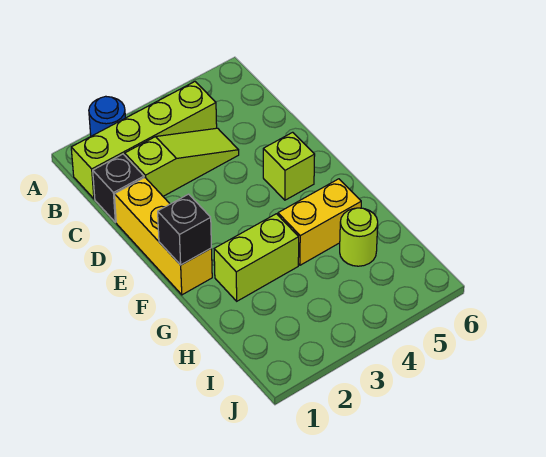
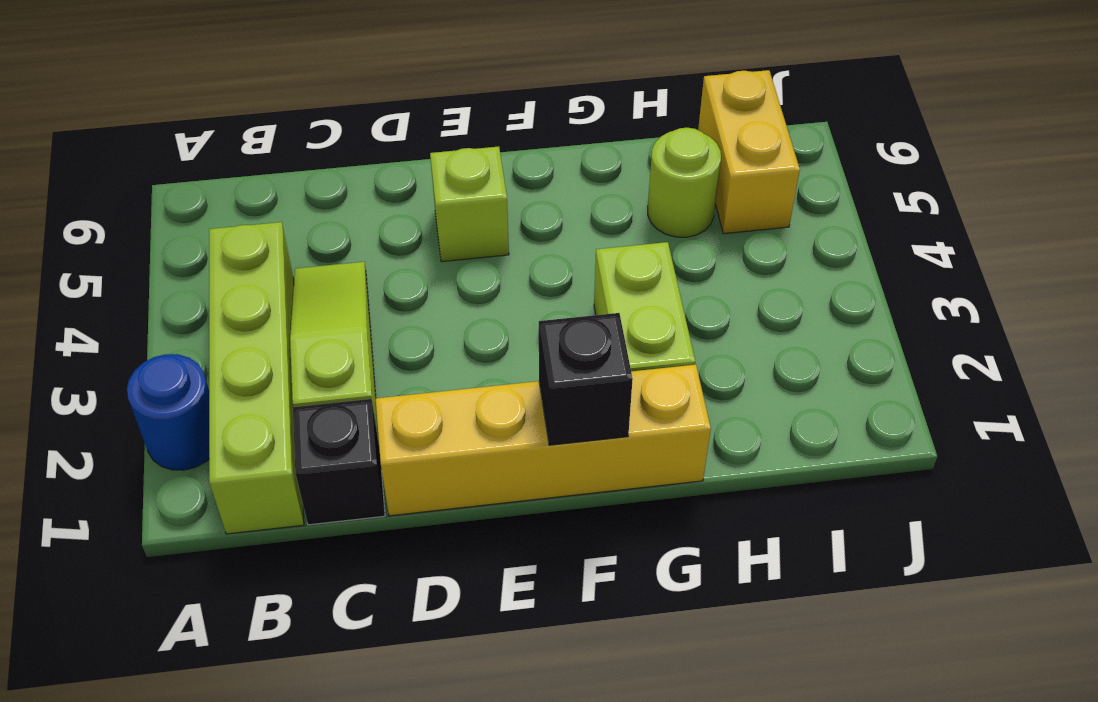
yellow brick D1:F1 level 1 -> yellow brick D1:G1 level 1
yellow brick G4:G5 level 1 -> yellow brick I5:I6 level 1

